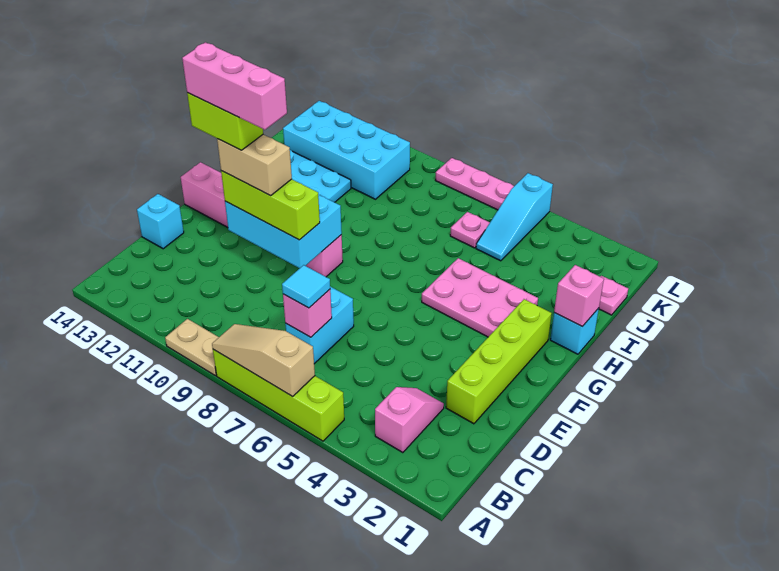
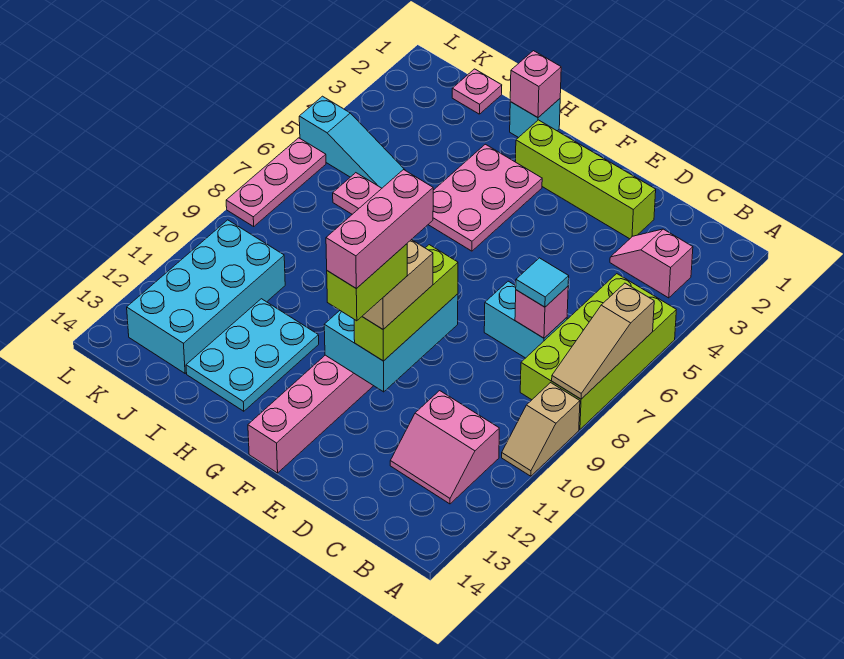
lime brick A5:A8 level 1 -> lime brick A5:B8 level 1
tan plate A9:A10 level 1 -> tan slope A9:A10 level 1 top 9
none -> pink slope B11:C12 level 1 top 11
cyan brick D14 level 1 -> none

